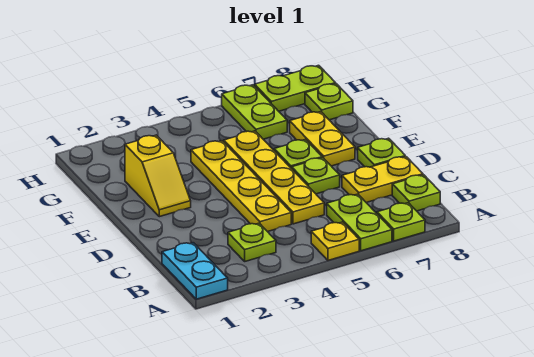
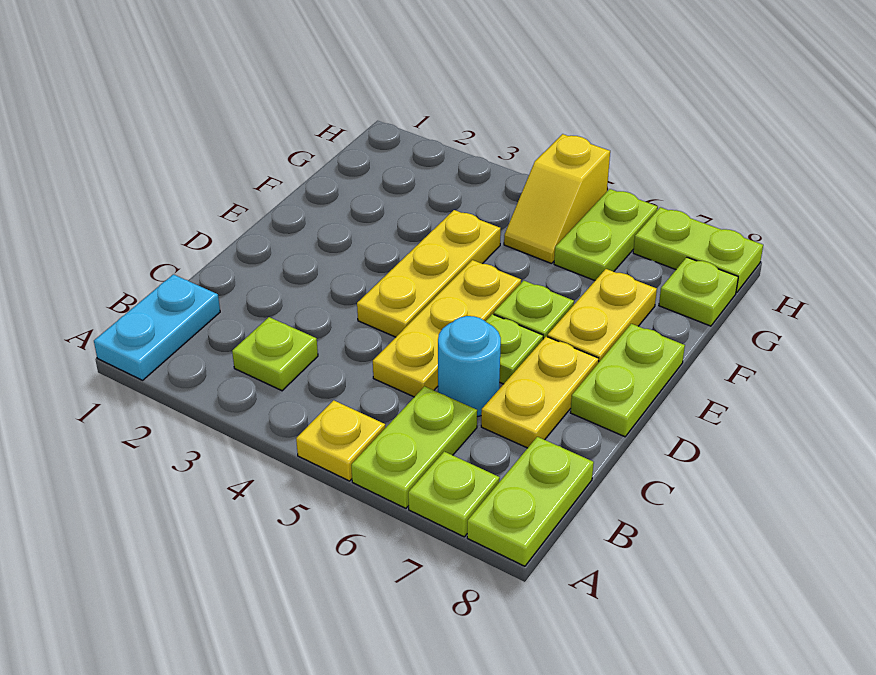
lime plate B8 level 1 -> lime plate A8:B8 level 1
yellow plate C4:F4 level 1 -> yellow plate D4:F4 level 1
yellow plate C5:F5 level 1 -> yellow plate C5:E5 level 1
none -> cyan round brick C6 level 1
yellow plate C7:C8 level 1 -> yellow plate C7:D7 level 1
lime plate D8 level 1 -> lime plate D8:E8 level 1
yellow slope E2:F2 level 1 top F -> yellow slope G5:H5 level 1 top H

